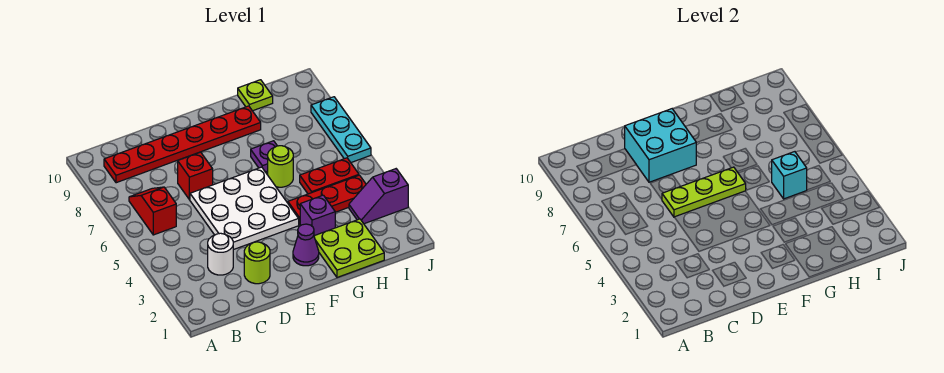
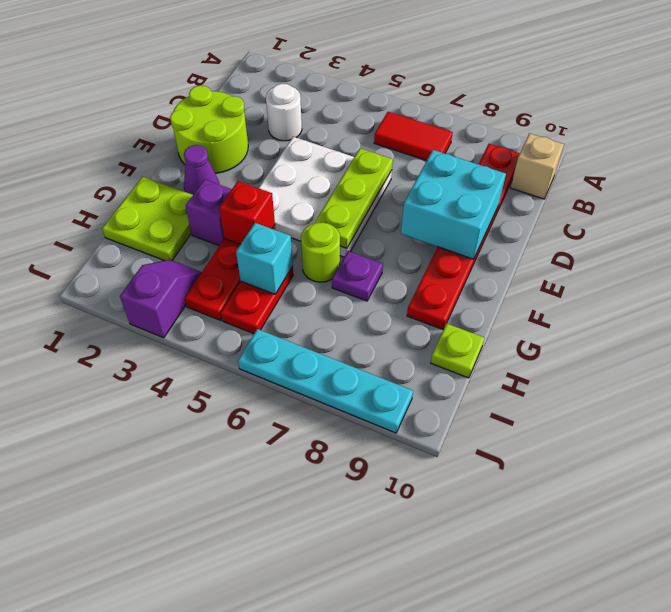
red slope B6:B7 level 1 top 6 -> red tile B6:B7 level 1
none -> tan brick B10 level 1
lime round brick D2 level 1 -> lime round brick D1:E2 level 1
red brick D7 level 1 -> red brick G4 level 2
cyan plate J6:J8 level 1 -> cyan plate J6:J9 level 1

